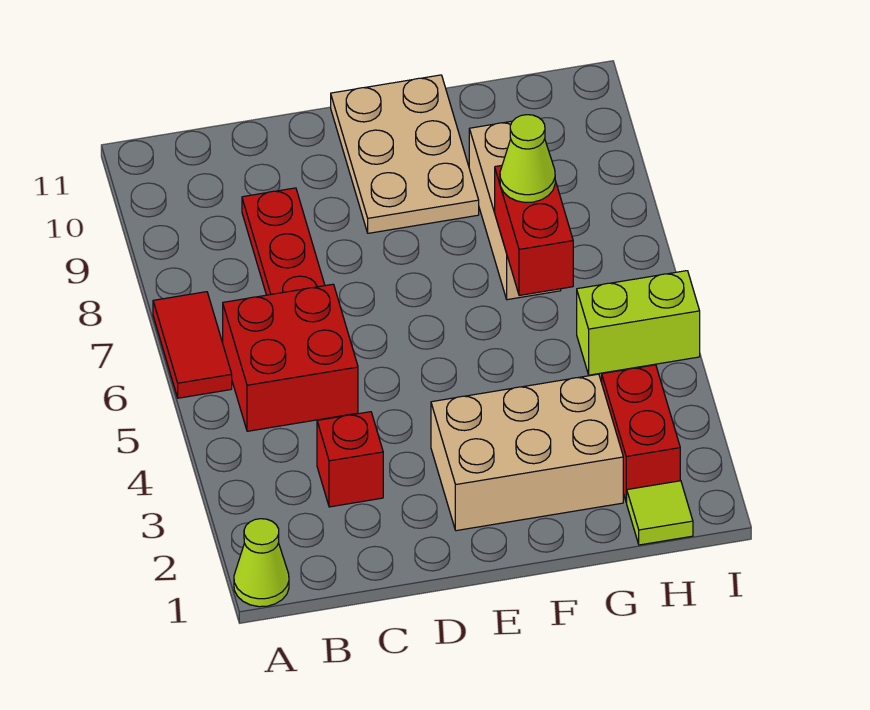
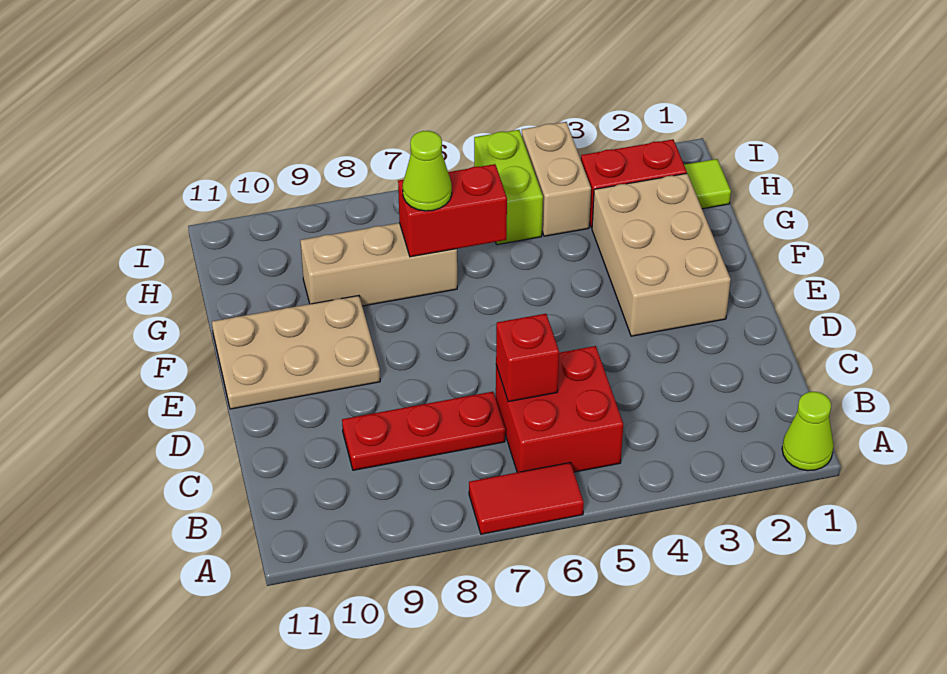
red brick C3 level 1 -> red brick C6 level 2
none -> tan brick H4:I4 level 1

